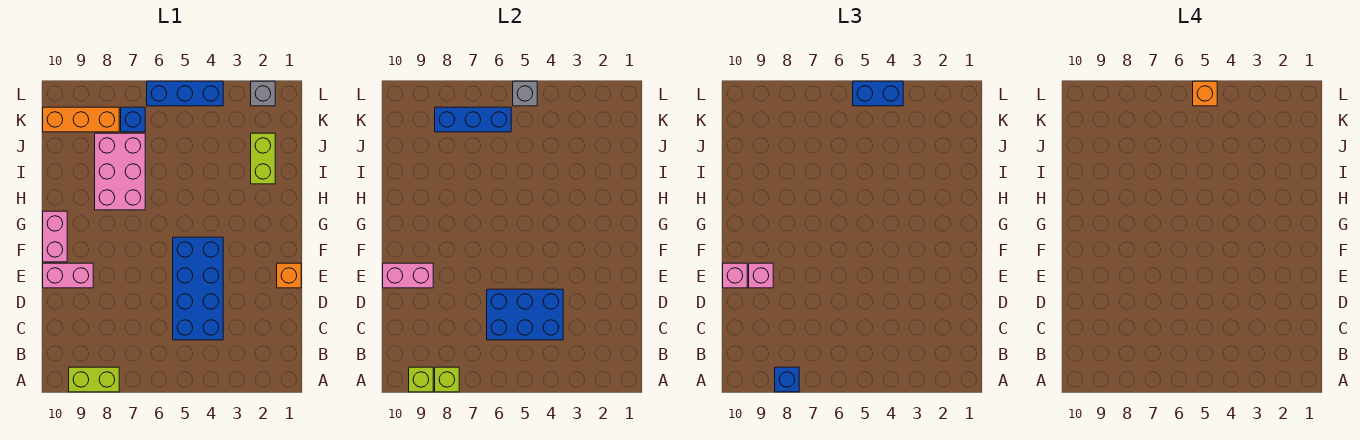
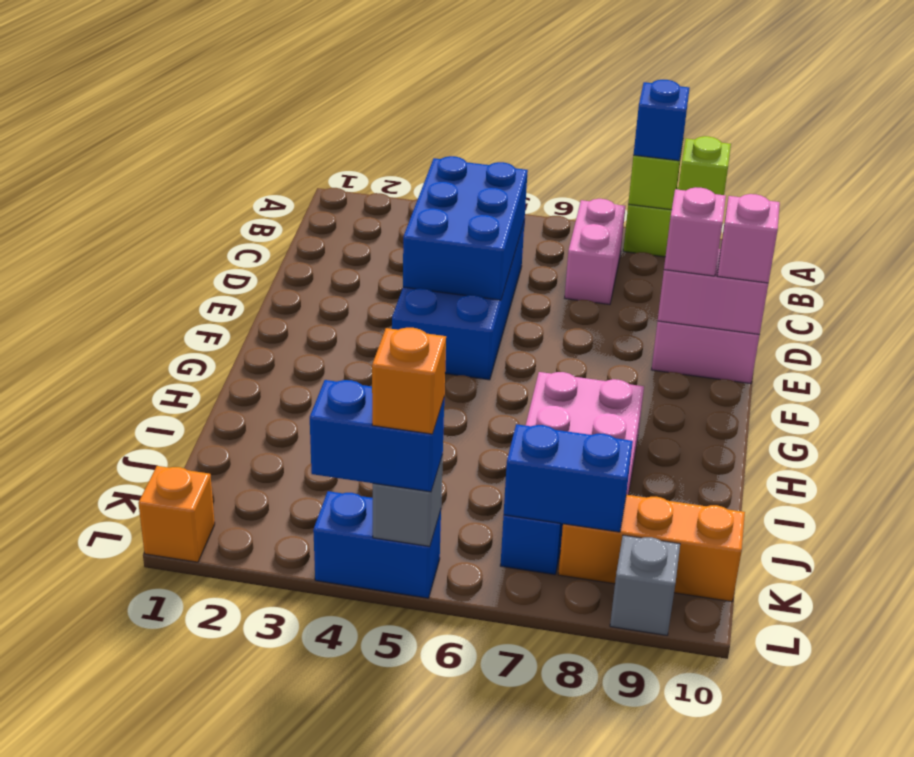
blue brick C4:D6 level 2 -> blue brick C4:E5 level 2
orange brick E1 level 1 -> orange brick L1 level 1
pink brick F10:G10 level 1 -> pink brick B7:C7 level 1
lime brick I2:J2 level 1 -> none
blue brick K6:K8 level 2 -> blue brick K7:K8 level 2
grey brick L2 level 1 -> grey brick L9 level 1
blue brick L4:L6 level 1 -> blue brick L4:L5 level 1

